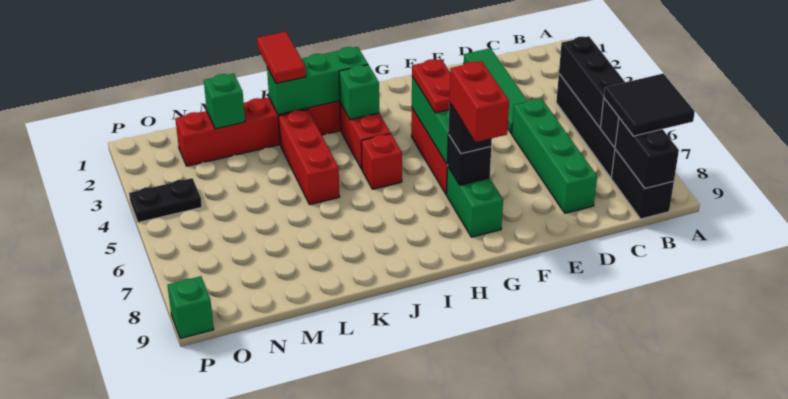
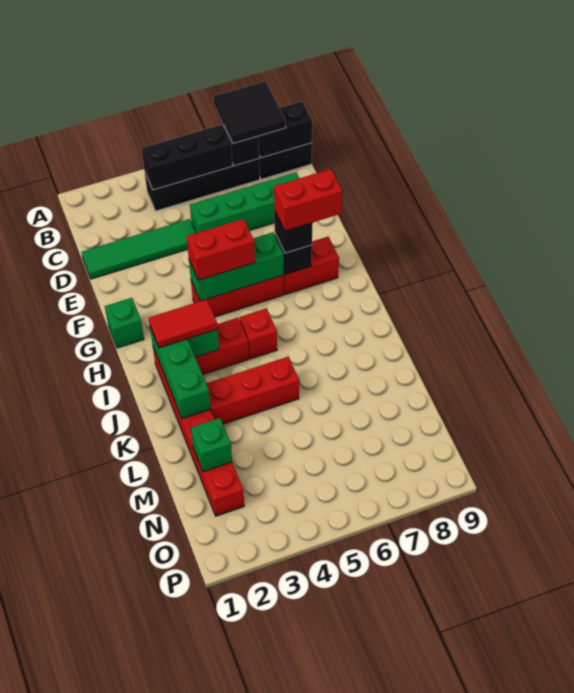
red plate G4:G5 level 3 -> red brick G4:G5 level 3
green brick G7:G8 level 1 -> red brick G7:G8 level 1
red tile K1:K2 level 3 -> red tile I2:I3 level 3
black plate O4:P4 level 1 -> none
green brick P9 level 1 -> green brick G1 level 1

